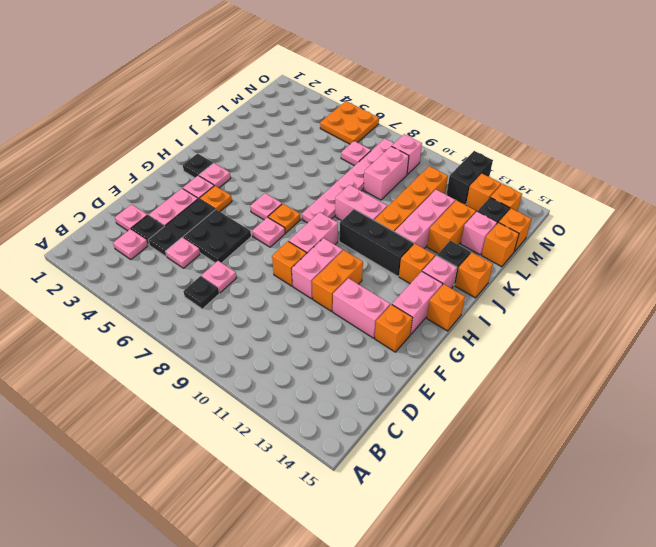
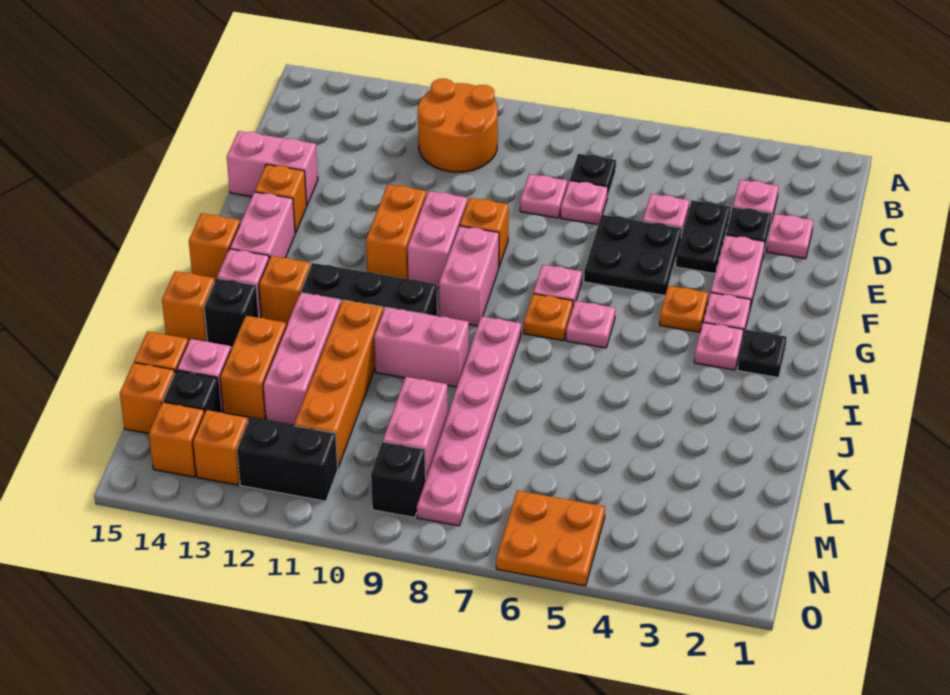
none -> orange round brick B10:C11 level 1
black plate D4:F4 level 1 -> black plate D4:E4 level 1
pink brick F12:F13 level 1 -> pink brick E14:E15 level 1
pink plate M7 level 1 -> pink plate D8 level 1
pink brick N9 level 1 -> black brick N9 level 1
black brick N12:O12 level 1 -> black brick N11:N12 level 1

